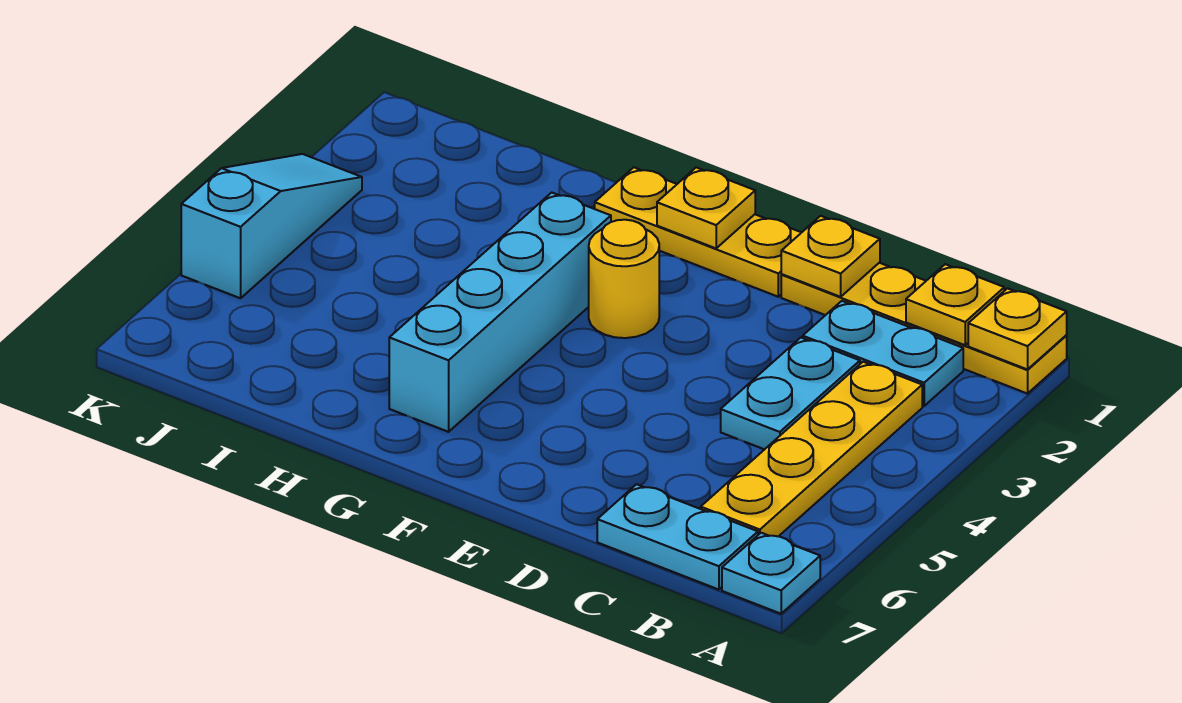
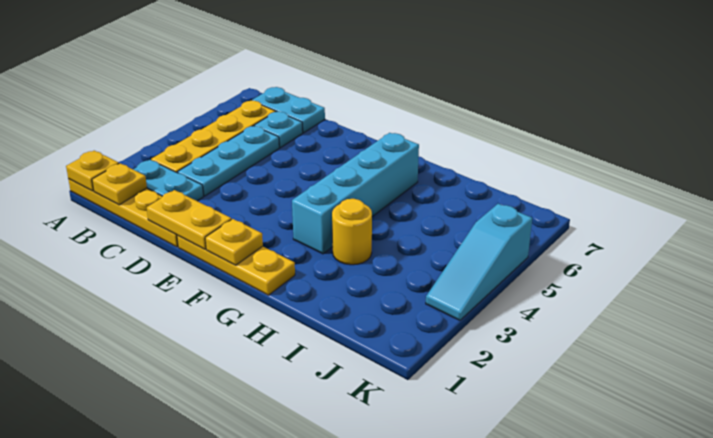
cyan plate A7 level 1 -> cyan plate C6 level 1
cyan plate C3:C4 level 1 -> cyan plate C3:C5 level 1
yellow plate D1 level 2 -> yellow plate D1:E1 level 2
yellow round brick F3 level 1 -> yellow round brick H3 level 1

